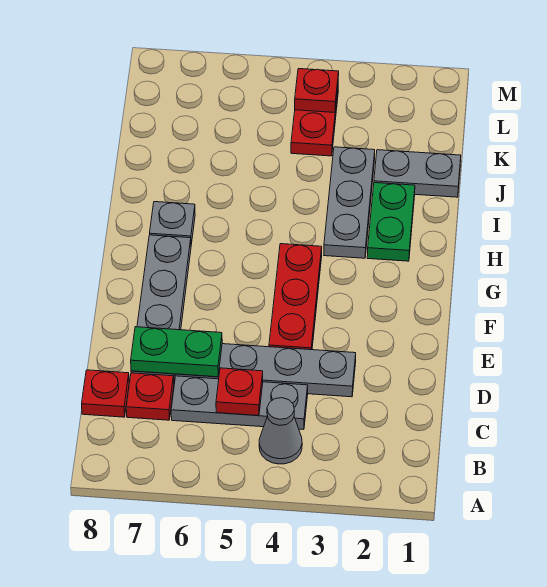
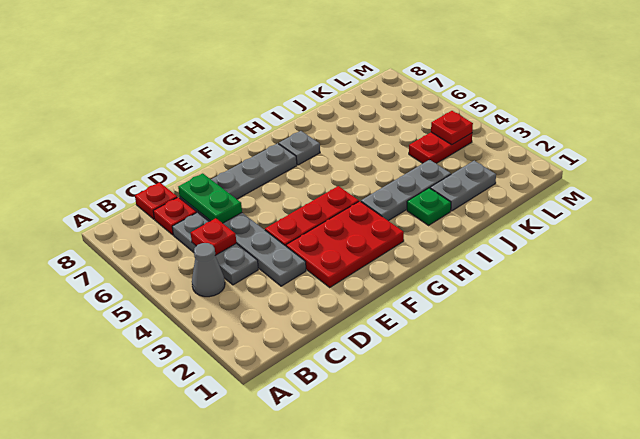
none -> red plate E2:G3 level 1
green plate H2:I2 level 1 -> green plate I2 level 1
grey plate J1:J2 level 1 -> grey plate J2:K2 level 1

